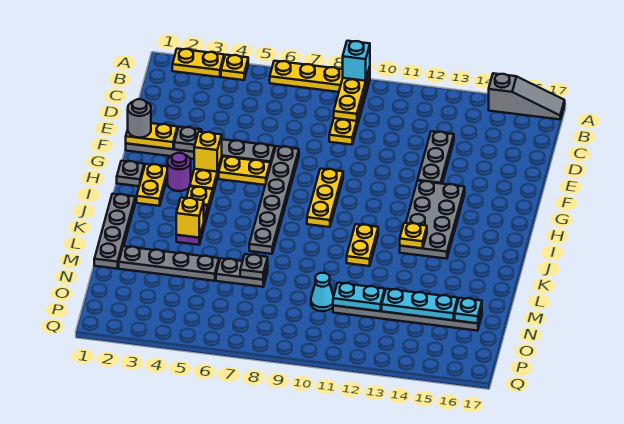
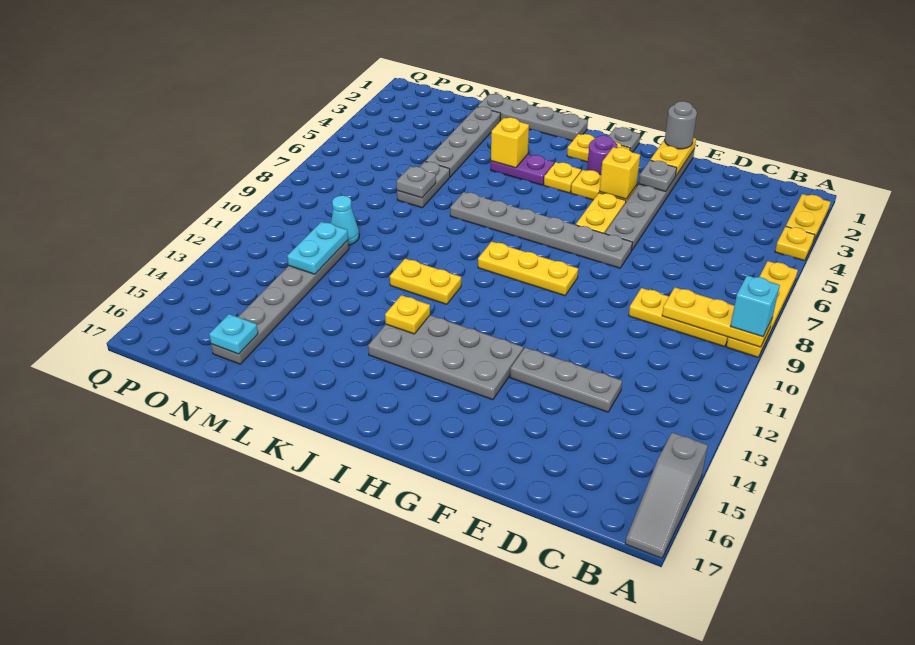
cyan plate N13:N15 level 2 -> none

